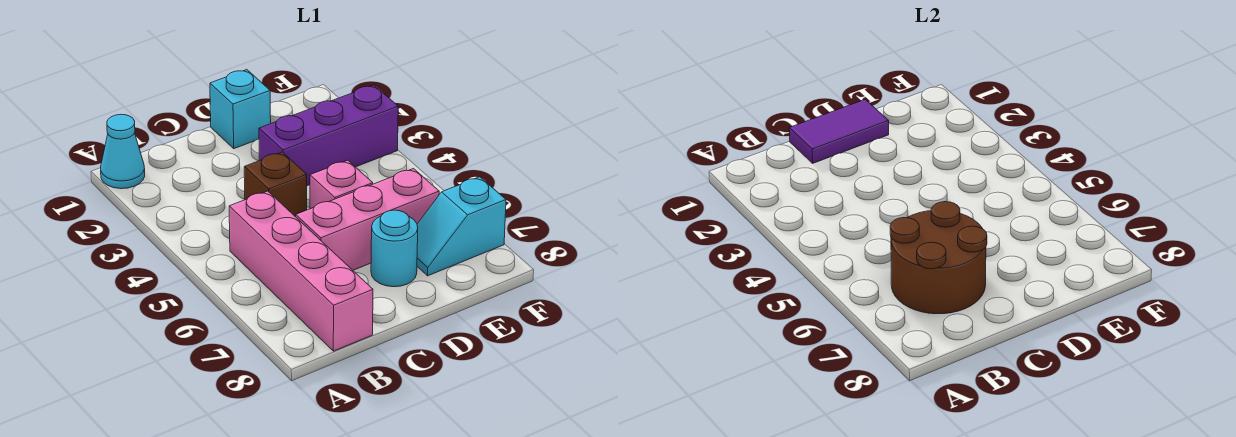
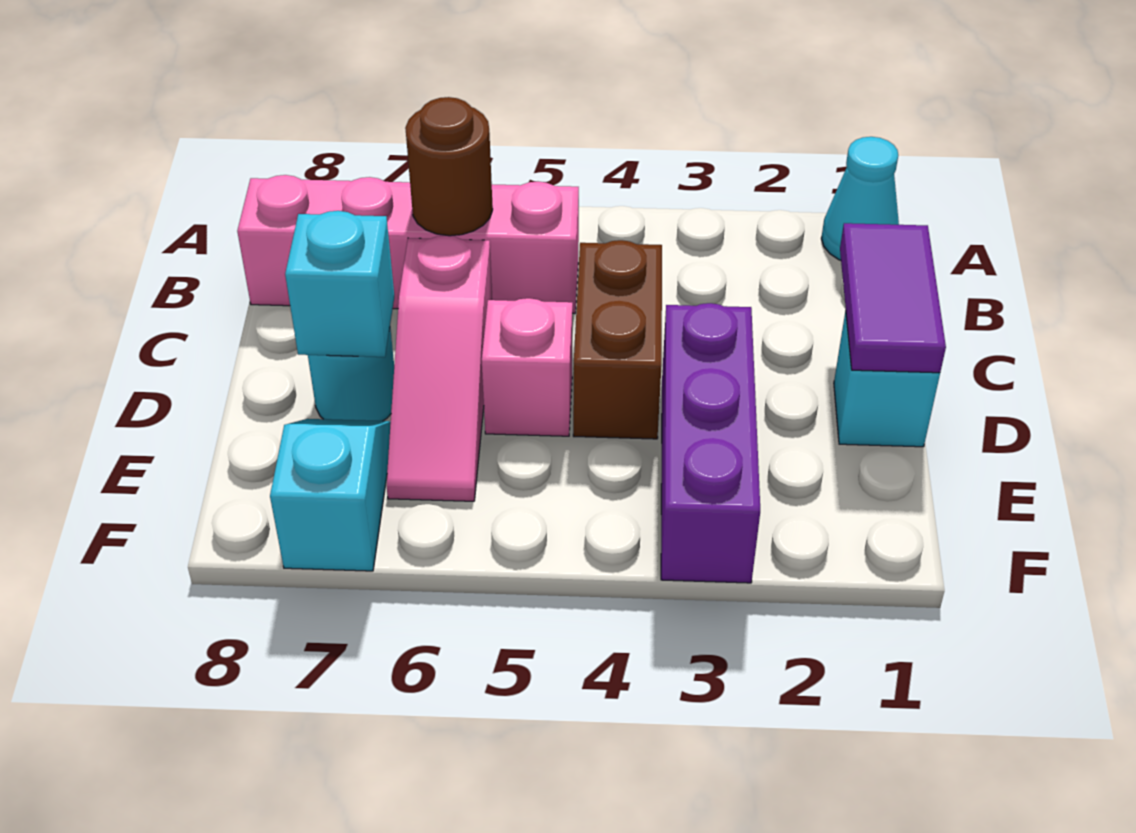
brown round brick B6:C7 level 2 -> brown round brick B6 level 2
brown brick C4 level 1 -> brown brick C4:D4 level 1
pink brick C6:E6 level 1 -> pink slope C6:E6 level 1 top C
none -> cyan brick D7 level 2

